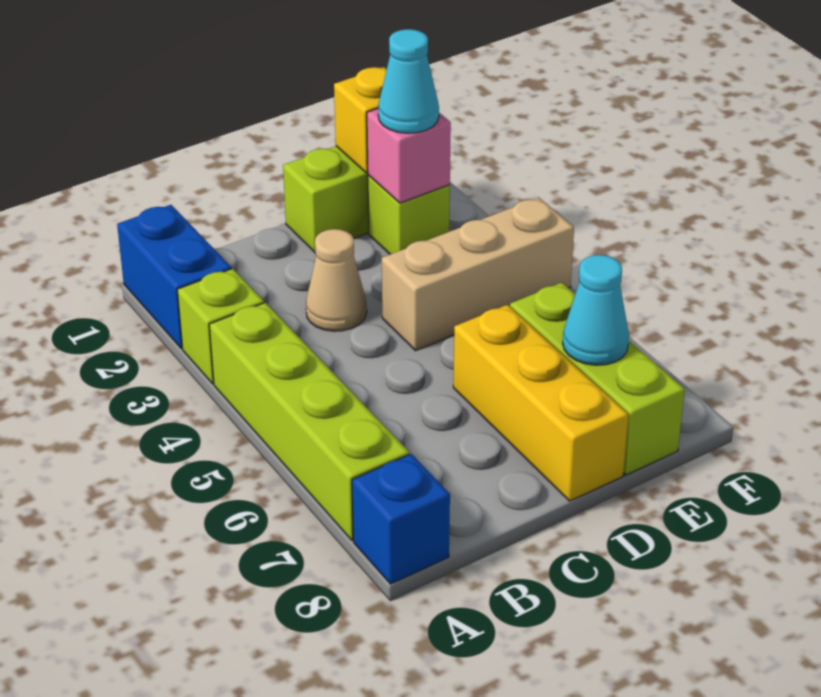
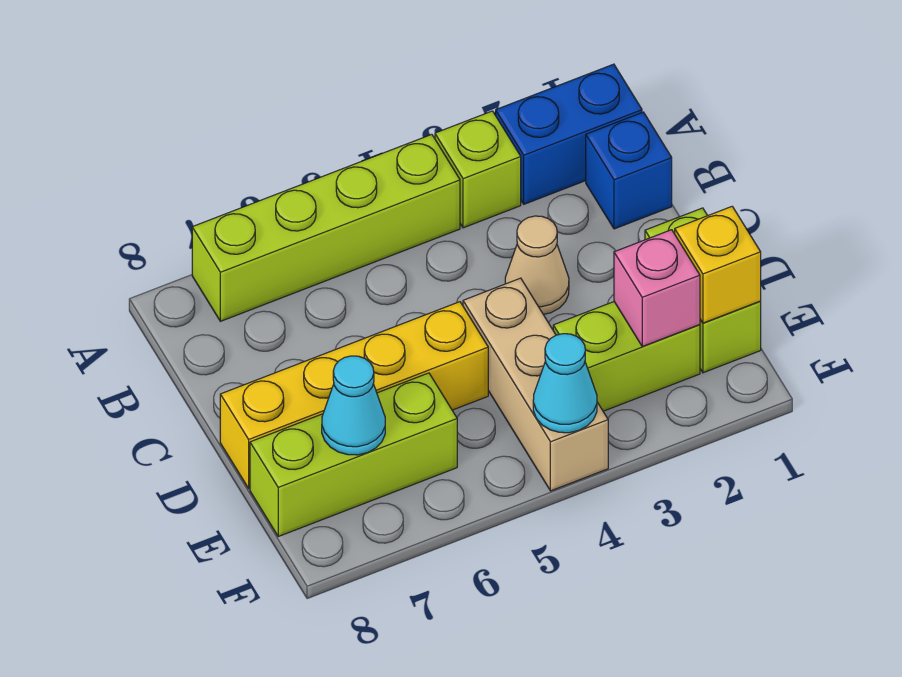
blue brick A8 level 1 -> blue brick B1 level 1
yellow brick D6:D8 level 1 -> yellow brick D5:D8 level 1
lime brick E2 level 1 -> lime brick E2:E3 level 1
cyan cone E2 level 3 -> cyan cone F4 level 2

